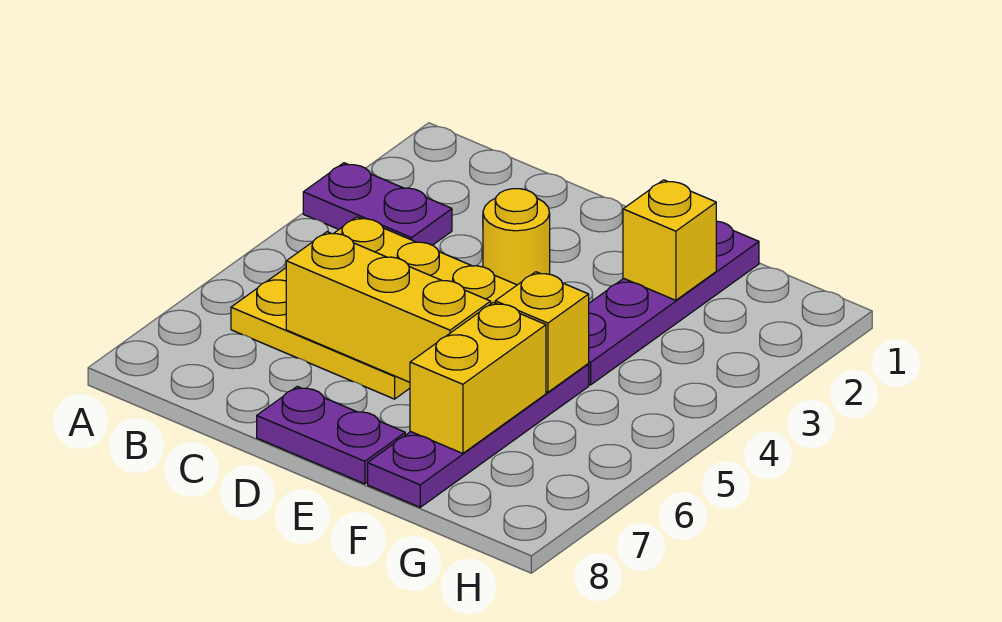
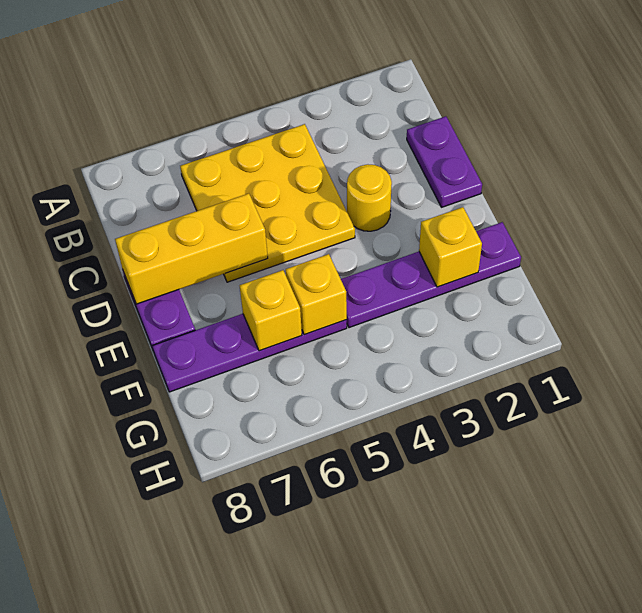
purple plate A3:B3 level 1 -> purple plate C1:D1 level 1
yellow brick C6:E6 level 2 -> yellow brick D6:D8 level 2
yellow brick F6:F7 level 2 -> yellow brick F6 level 2

